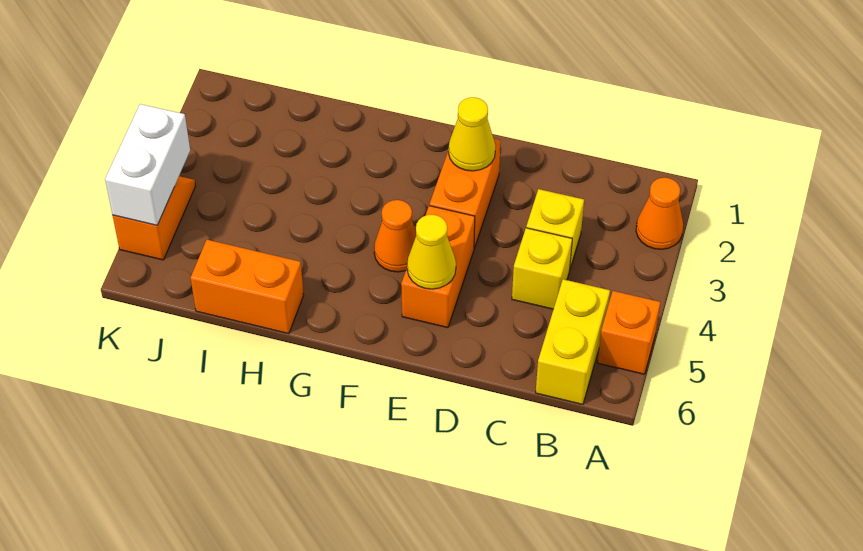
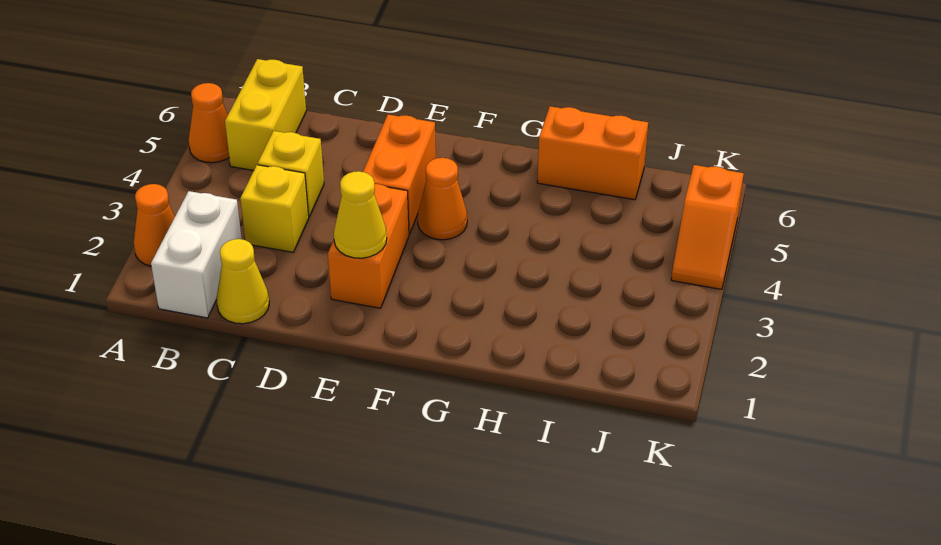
orange brick A5 level 1 -> orange cone A5 level 1
yellow cone E5 level 2 -> yellow cone C1 level 1
white brick K4:K5 level 2 -> white brick B1:B2 level 1

